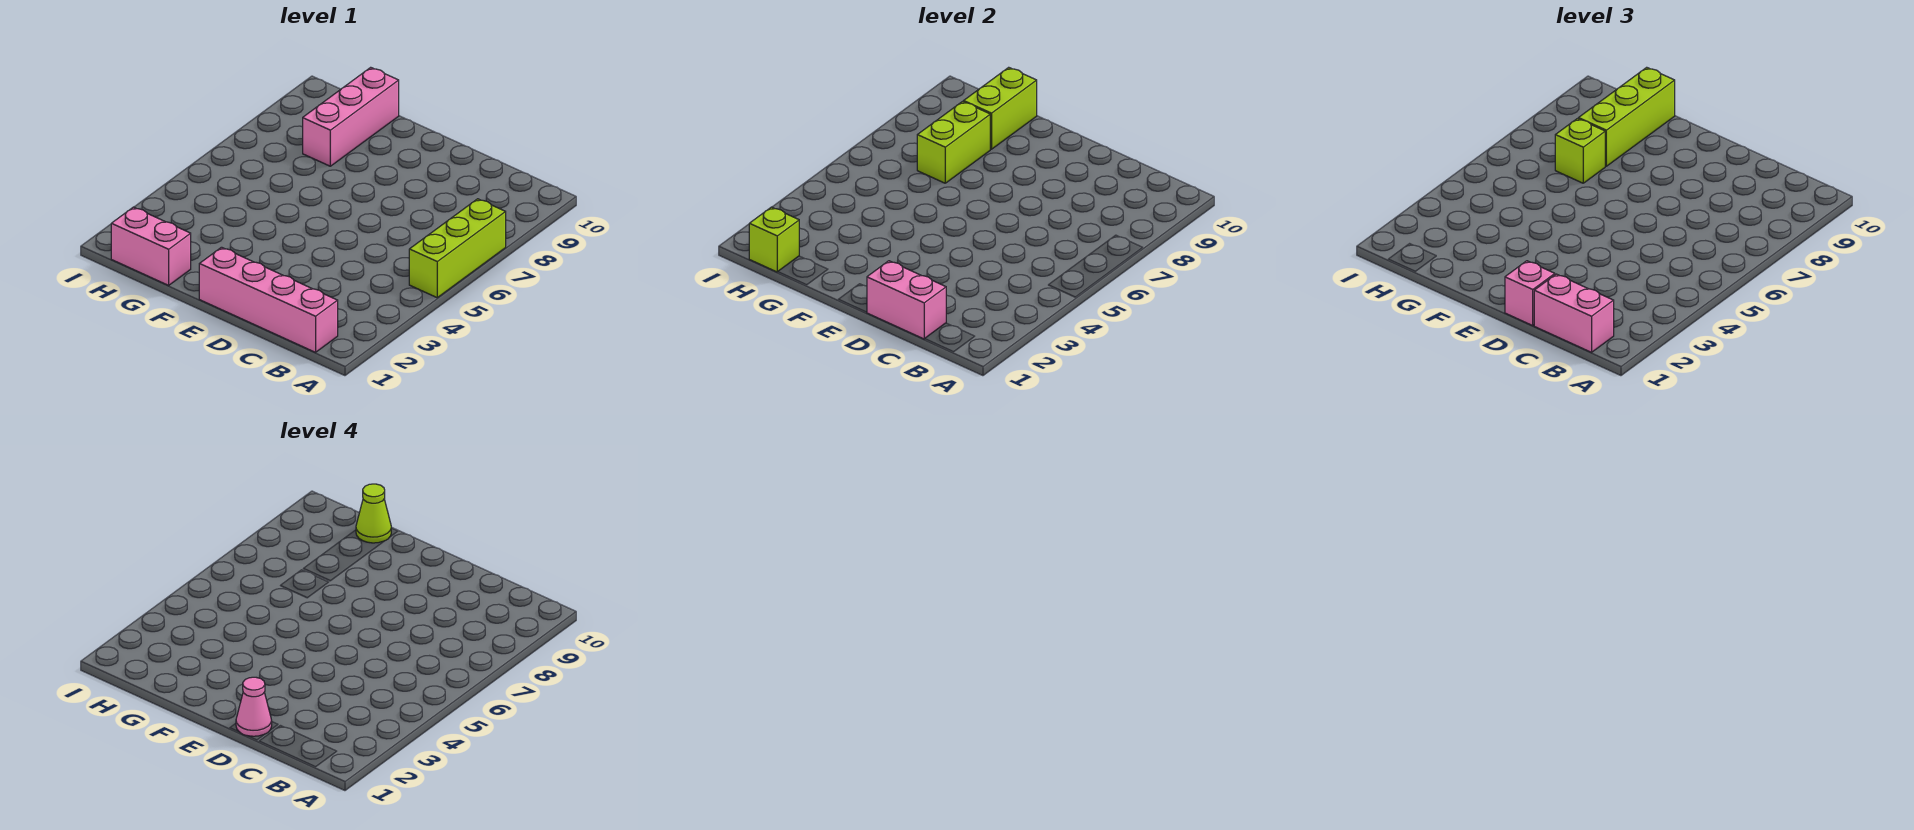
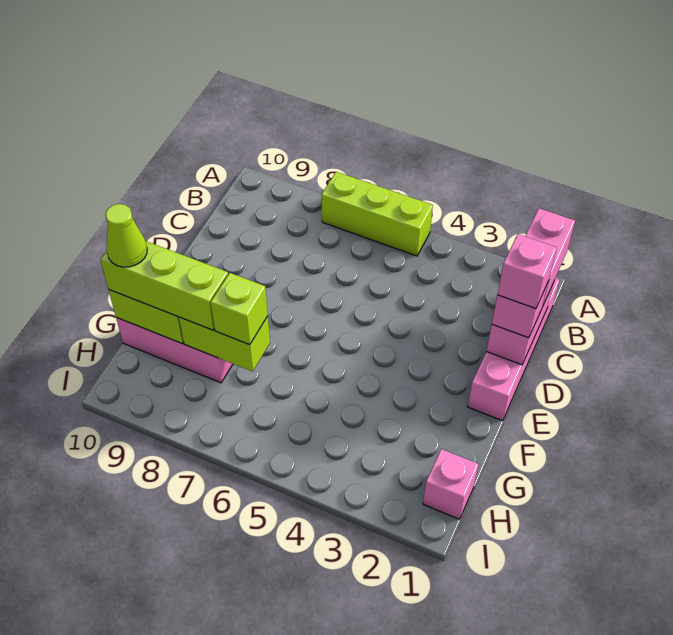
pink cone D1 level 4 -> pink brick D1 level 4
pink brick G1:H1 level 1 -> pink brick H1 level 1
lime brick H1 level 2 -> none

